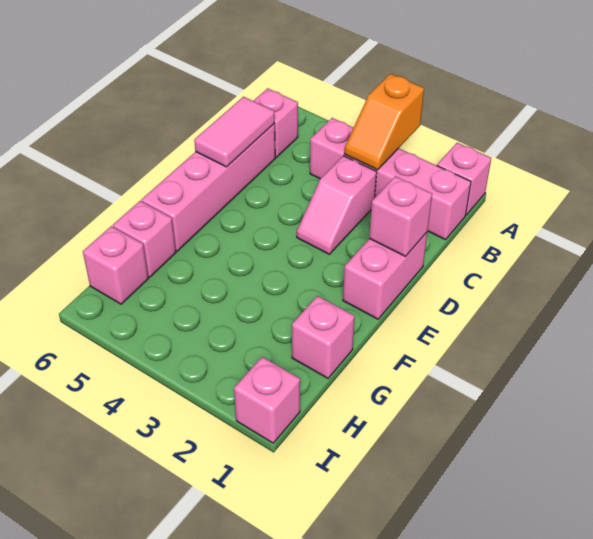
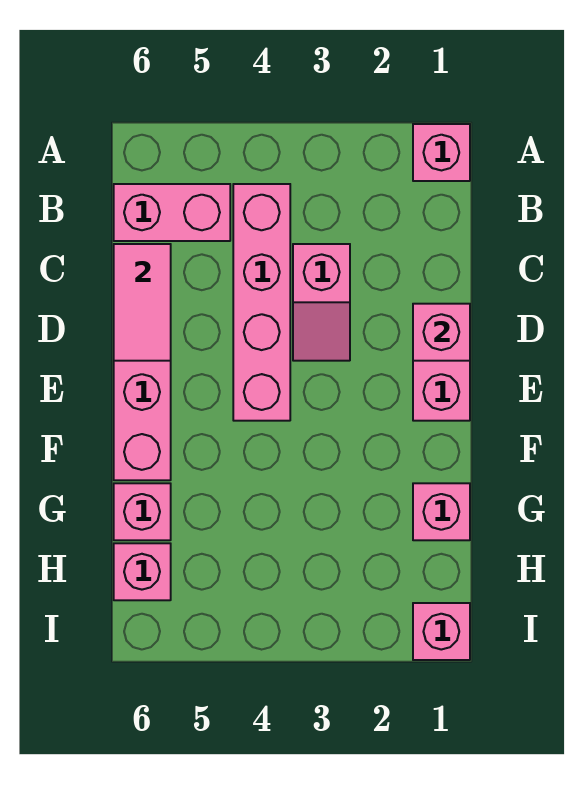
orange slope A3:B3 level 2 top A -> none
pink brick B1:B4 level 1 -> pink brick B4:E4 level 1
pink brick B6 level 1 -> pink brick B5:B6 level 1

